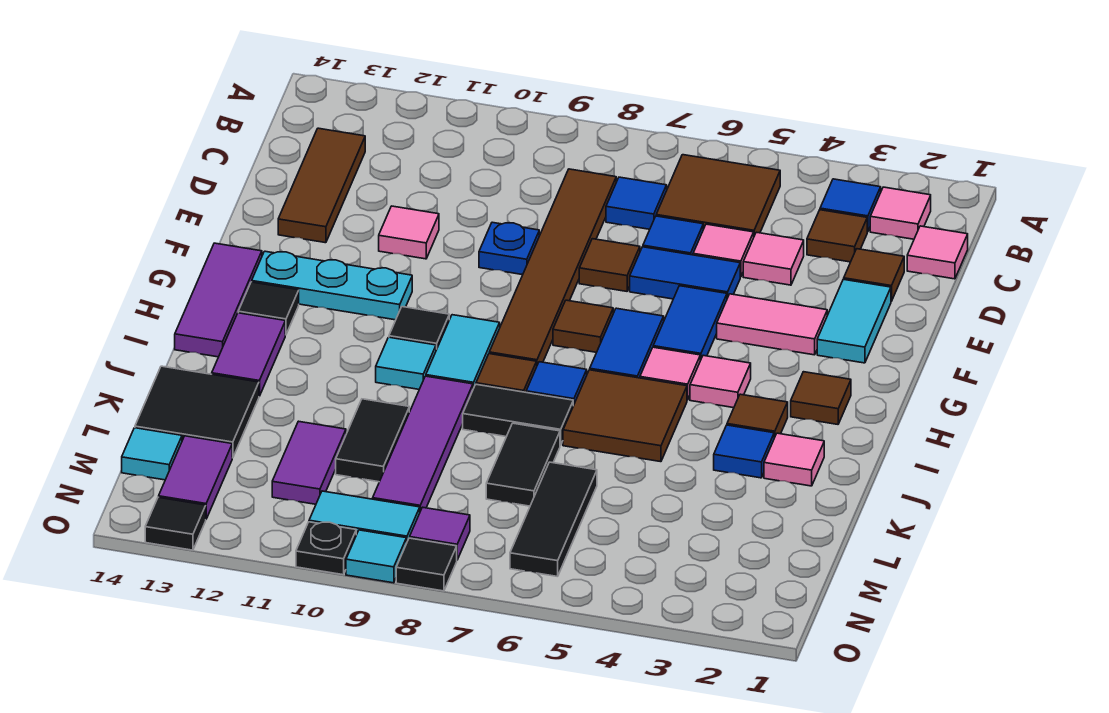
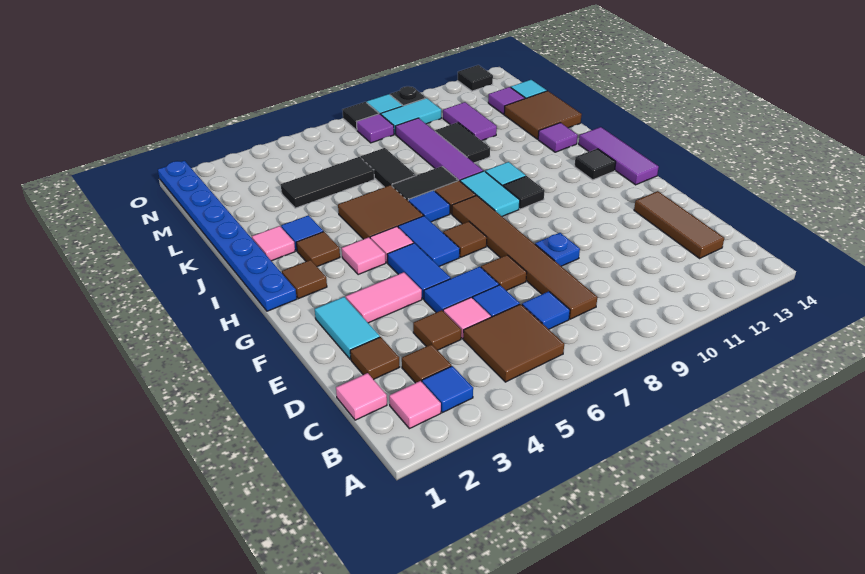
pink tile D4 level 1 -> brown tile D4 level 1
pink tile E11 level 1 -> none
cyan plate G11:G13 level 1 -> none
none -> blue plate H1:O1 level 1
purple tile I13:J13 level 1 -> purple tile J13 level 1
black tile K13:L14 level 1 -> brown tile K13:L14 level 1
black tile L6:N6 level 1 -> black tile L4:L6 level 1
purple tile M13:N13 level 1 -> purple tile M13 level 1

